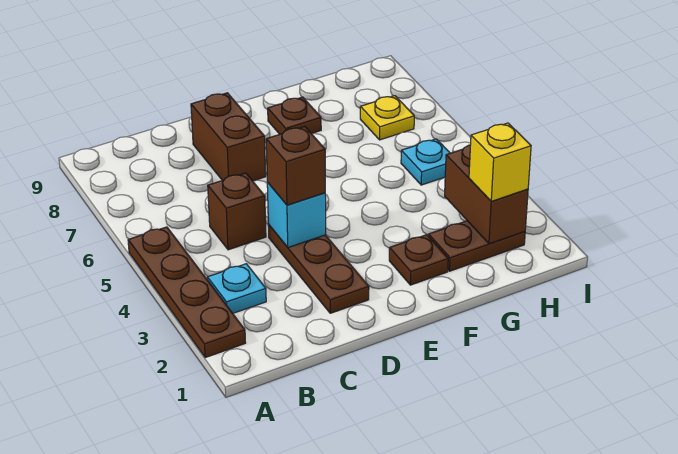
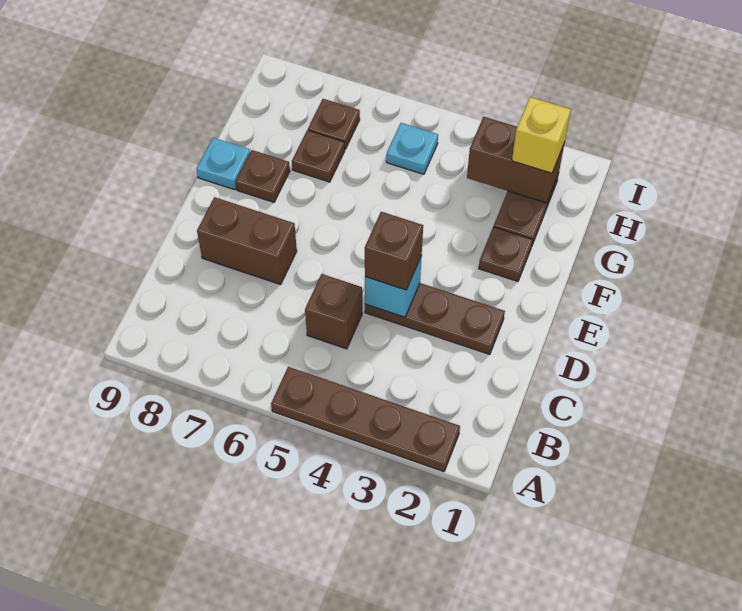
cyan plate B3 level 1 -> cyan plate F9 level 1
none -> brown plate G7 level 1
yellow plate H7 level 1 -> brown plate H7 level 1

